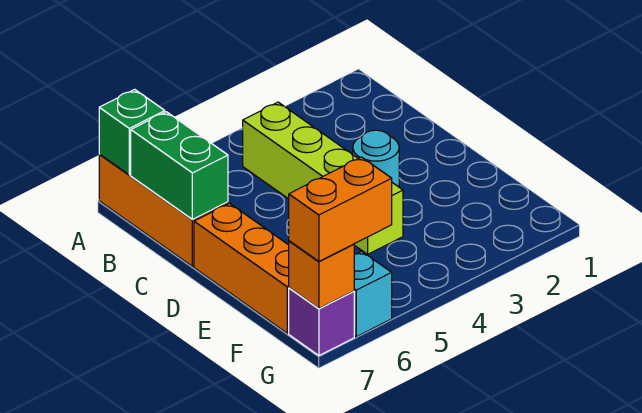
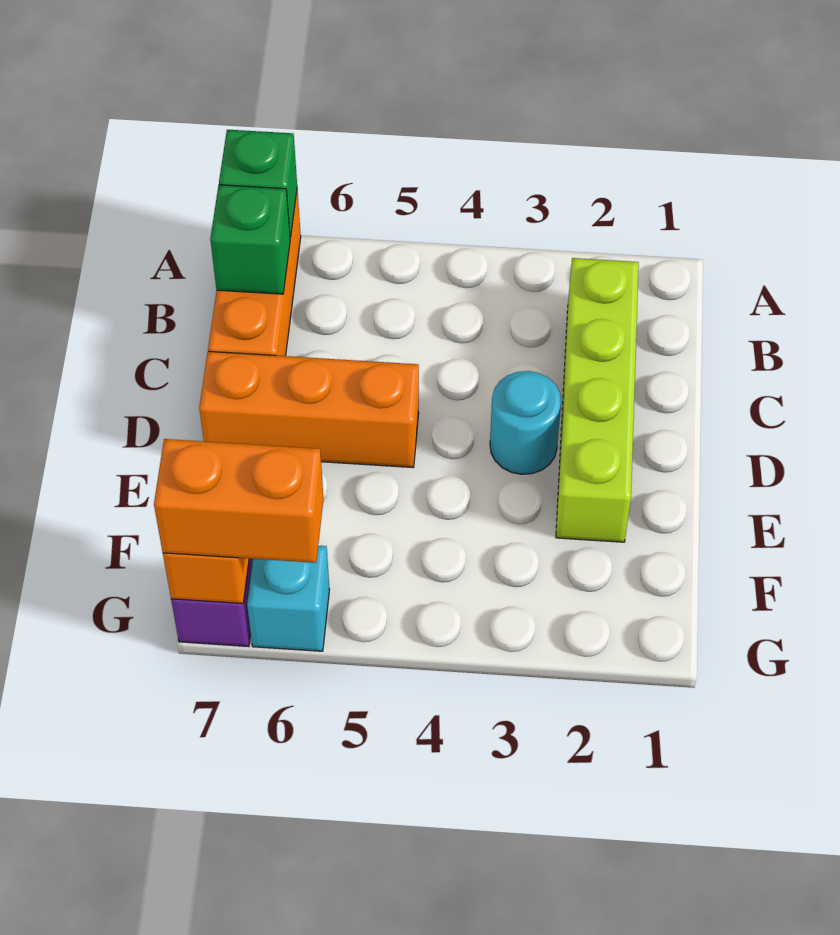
lime brick B4:E4 level 1 -> lime brick B2:E2 level 1
green brick B7:C7 level 2 -> green brick B7 level 2
orange brick D7:F7 level 1 -> orange brick D5:D7 level 1

